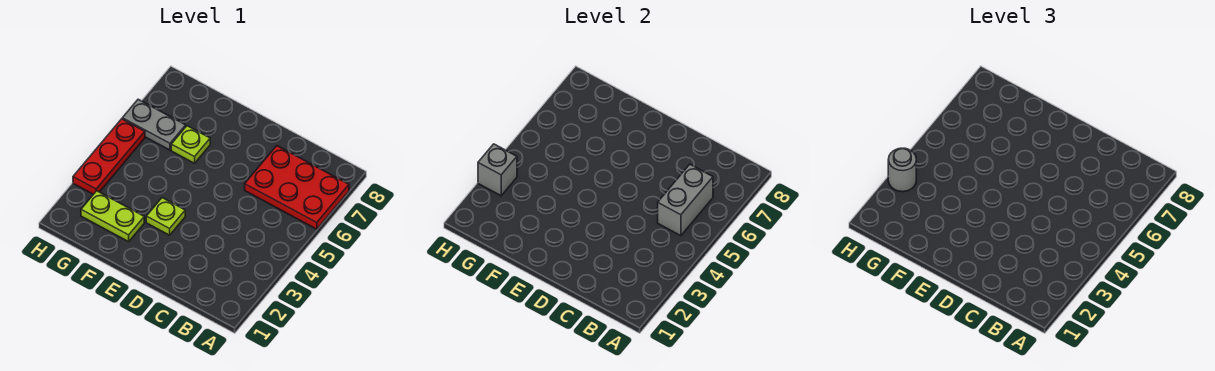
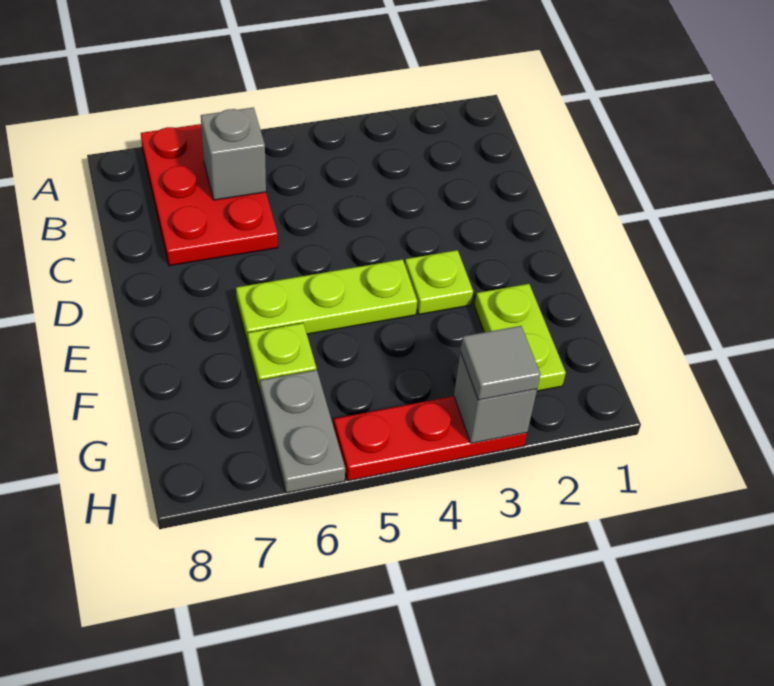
grey brick B5:B6 level 2 -> grey brick B6 level 2
none -> lime plate E4:E6 level 1
grey round brick H3 level 3 -> grey tile H3 level 3

